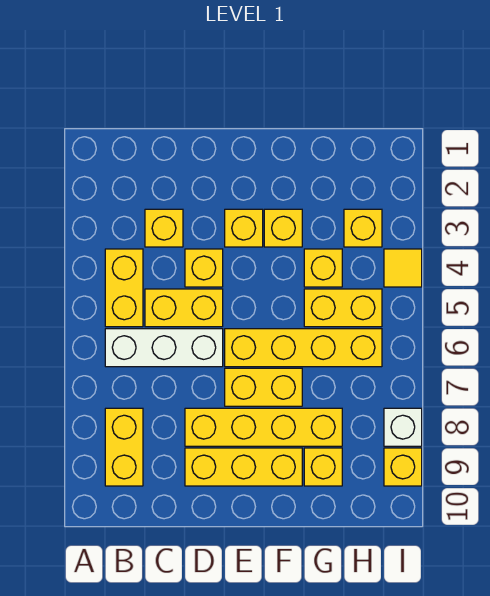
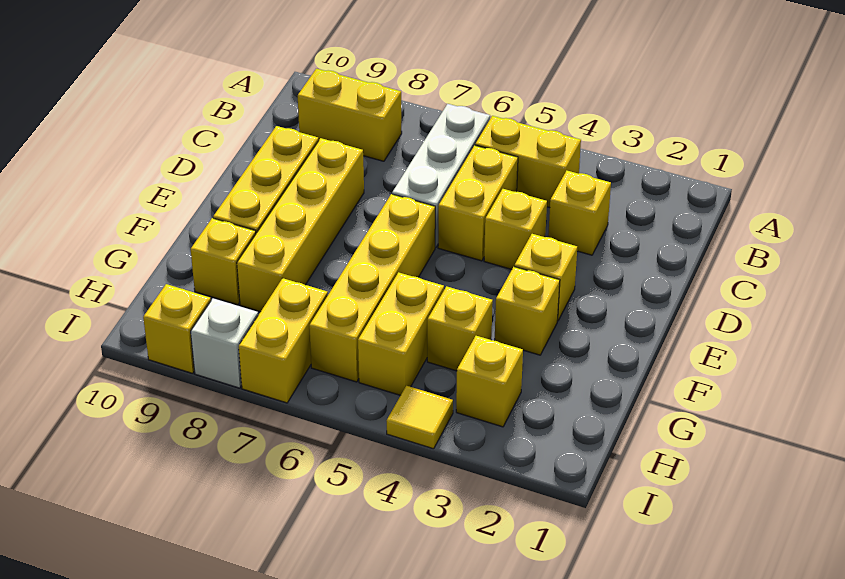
yellow brick E7:F7 level 1 -> yellow brick H7:I7 level 1

